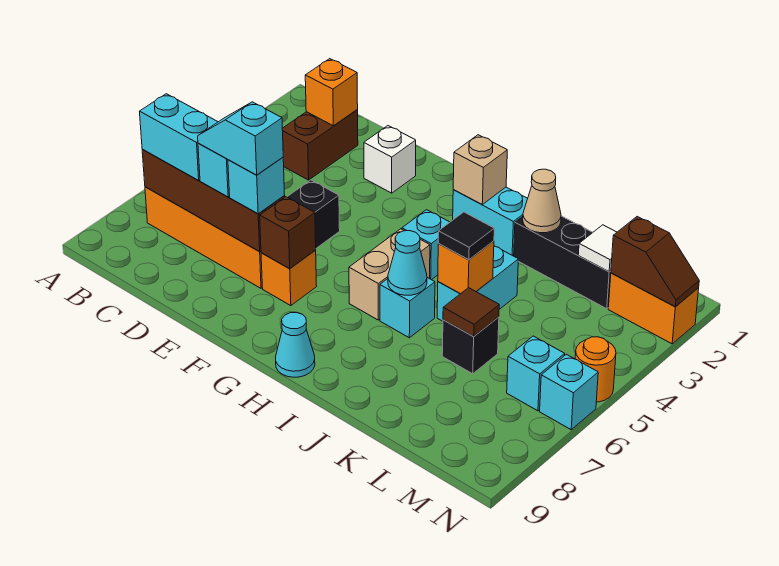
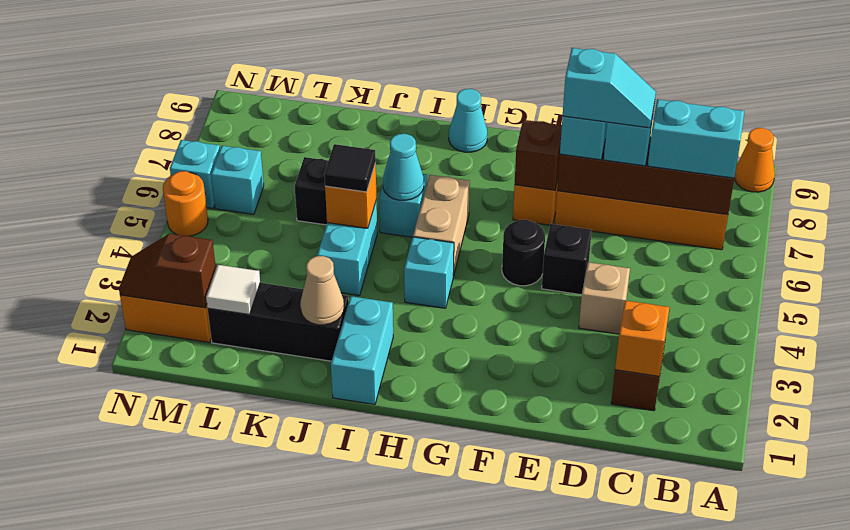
none -> orange cone A9 level 1
white brick E2 level 1 -> none
none -> black round brick F5 level 1
cyan brick H2:I2 level 1 -> cyan brick I1:I2 level 1
tan brick H2 level 2 -> tan brick D4 level 1
brown tile K6 level 2 -> none

